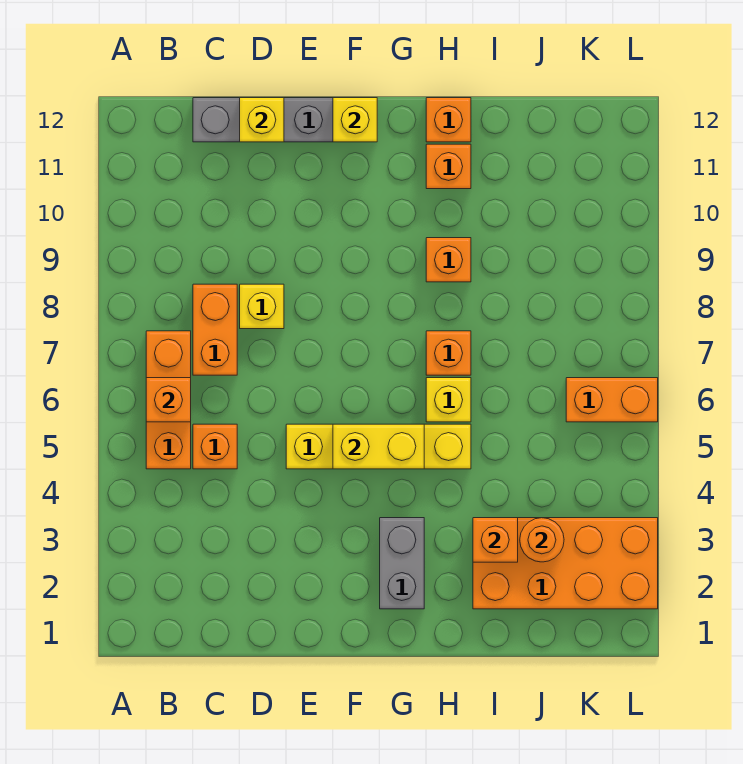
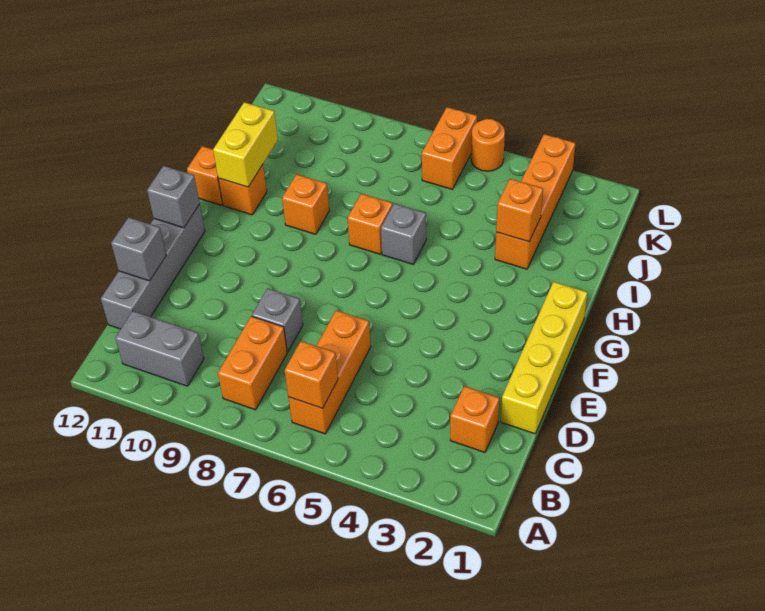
orange brick B5:B7 level 1 -> orange brick B6:D6 level 1
orange brick C5 level 1 -> orange brick C2 level 1
orange brick C7:C8 level 1 -> orange brick B8:C8 level 1
yellow brick D8 level 1 -> grey brick D8 level 1
yellow brick D12 level 2 -> grey brick D12 level 2
yellow brick E5:H5 level 1 -> yellow brick D1:G1 level 1
yellow brick F5:G5 level 2 -> yellow brick H11:I11 level 2
yellow brick F12 level 2 -> grey brick F12 level 2
grey brick G2:G3 level 1 -> grey brick B10:B11 level 1
yellow brick H6 level 1 -> grey brick H6 level 1
orange brick I2:L3 level 1 -> orange brick I3:L3 level 1
orange round brick J3 level 2 -> orange round brick L5 level 1

